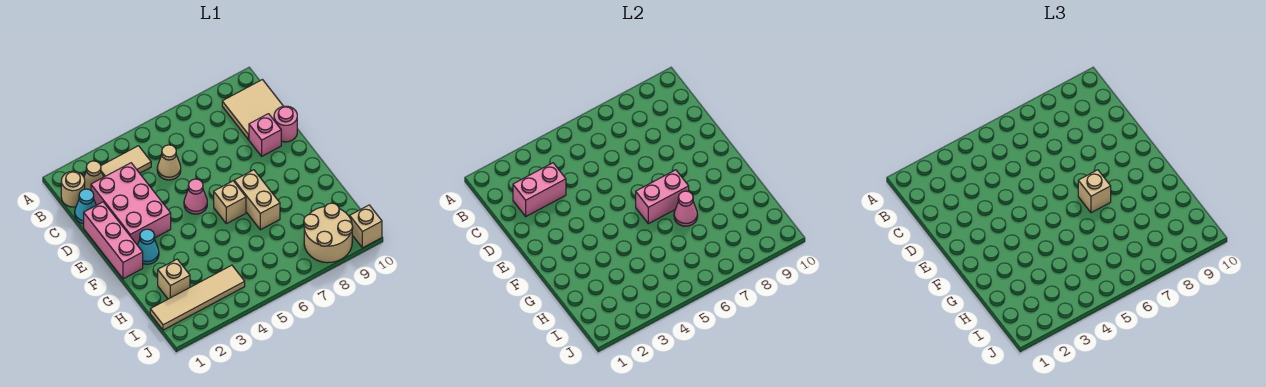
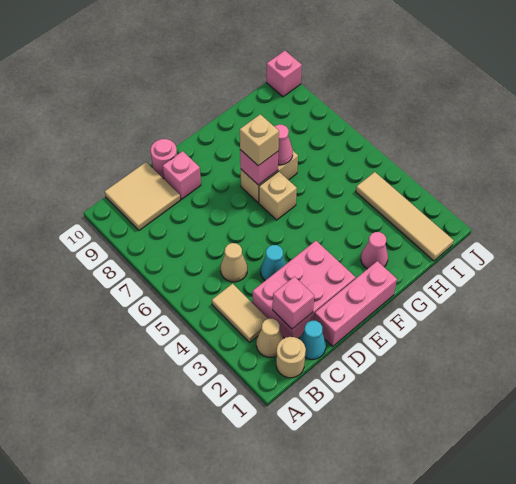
pink brick C2:C3 level 2 -> pink brick C2 level 2
pink cone E5 level 1 -> pink cone G2 level 1
cyan cone F2 level 1 -> cyan cone D4 level 1
pink brick F6:F7 level 2 -> pink brick F7 level 2
tan brick H2 level 1 -> none
tan round brick I8:J9 level 1 -> none
tan brick J10 level 1 -> pink brick J10 level 1

